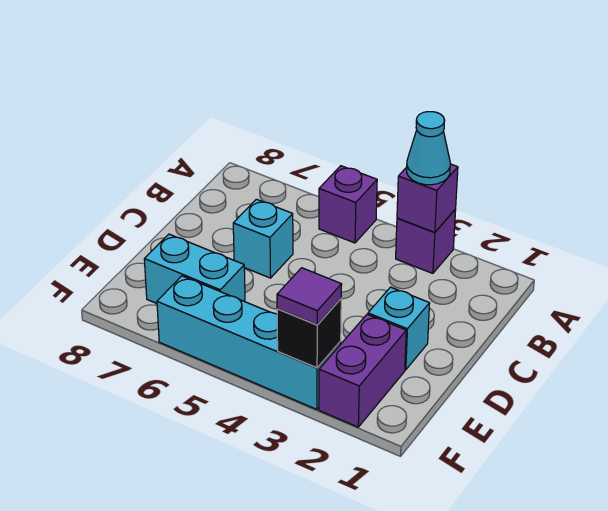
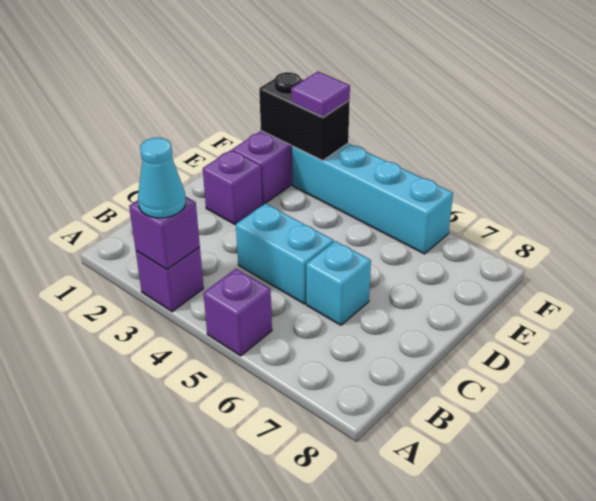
cyan brick D2 level 1 -> purple brick D2 level 1
cyan brick E6:E7 level 1 -> cyan brick C4:C5 level 1
black brick F3 level 2 -> black brick F2:F3 level 2

